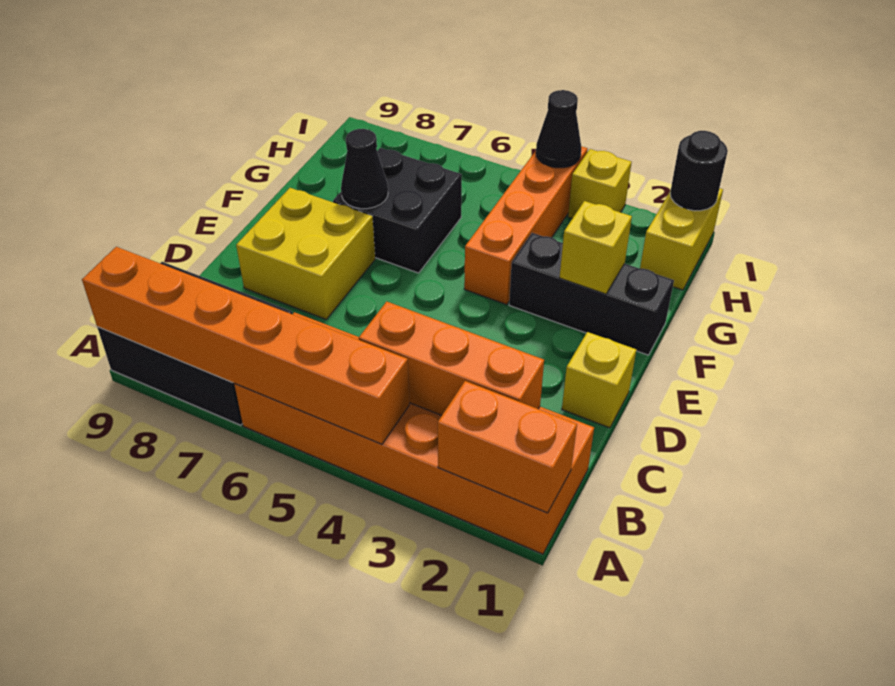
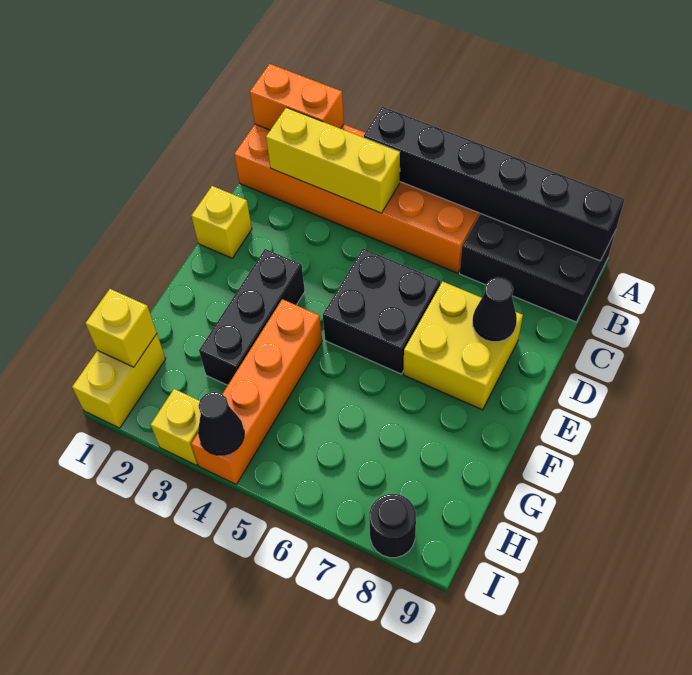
orange brick A4:A9 level 2 -> black brick A4:A9 level 2
orange brick B2:B4 level 2 -> yellow brick B2:B4 level 2
black brick F1:F3 level 1 -> black brick E3:G3 level 1
yellow brick F2 level 2 -> yellow brick H1 level 2
black brick F6:G7 level 1 -> black brick D5:E6 level 1
black cone F7 level 2 -> black cone D8 level 2
black round brick I1 level 2 -> black round brick I8 level 1

